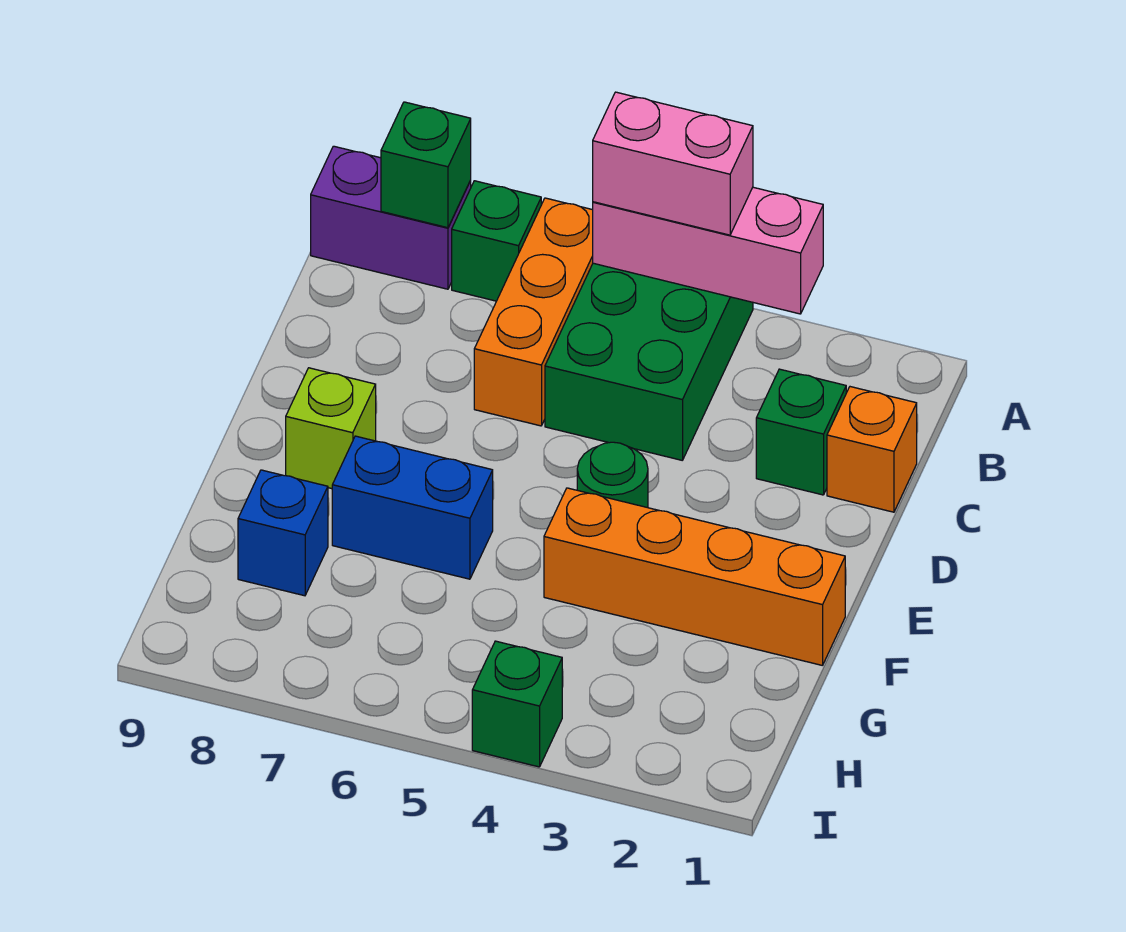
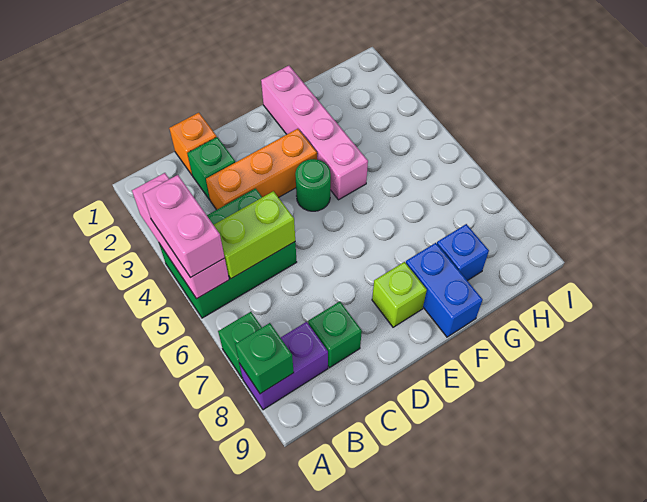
orange brick A6:C6 level 1 -> orange brick C3:E3 level 1
purple brick A8:A9 level 1 -> purple brick A8:B8 level 1
none -> lime brick B5:C5 level 2
orange brick F1:F4 level 1 -> pink brick F1:F4 level 1
blue brick F6:F7 level 1 -> blue brick F8:F9 level 1
green brick I4 level 1 -> green brick C8 level 1

